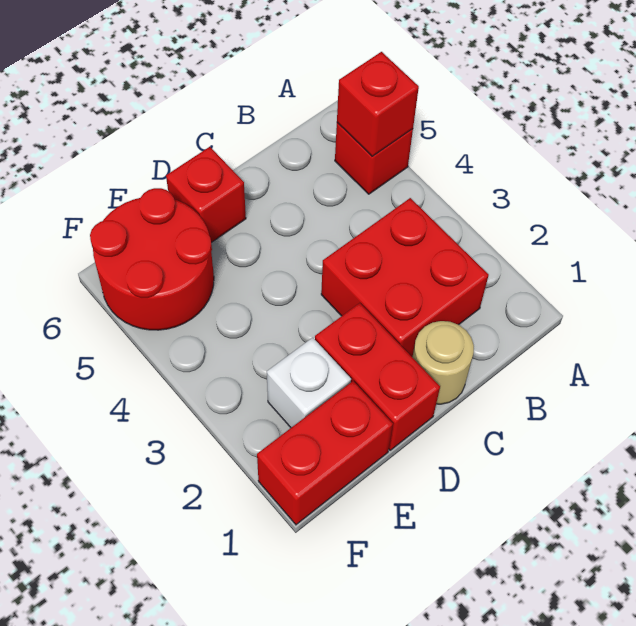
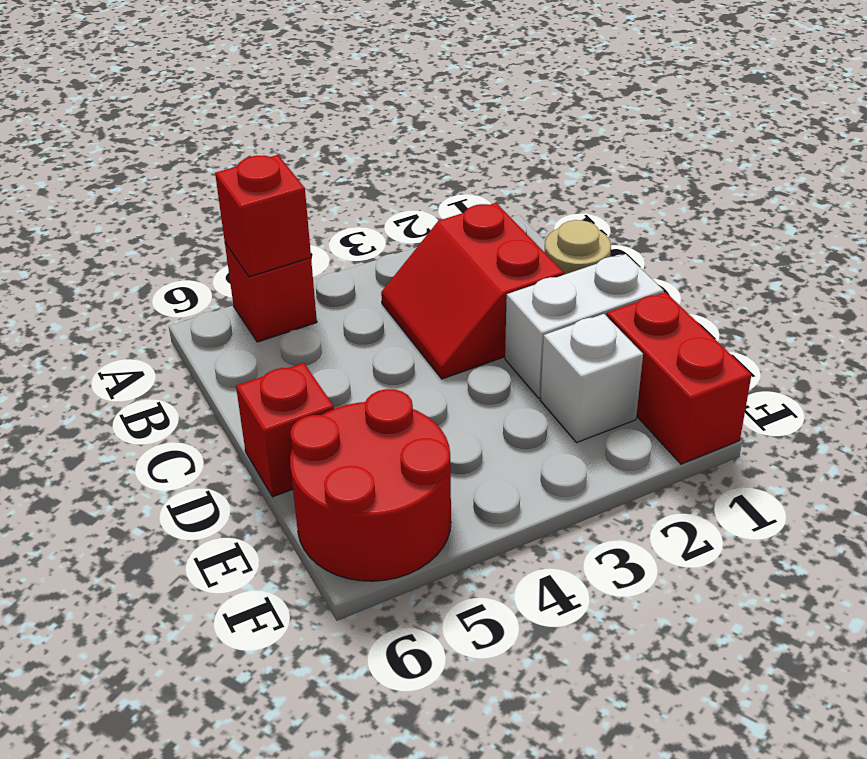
red brick B2:C3 level 1 -> red slope B2:C3 level 1 top 2
red brick D1:D2 level 1 -> white brick D1:D2 level 1

